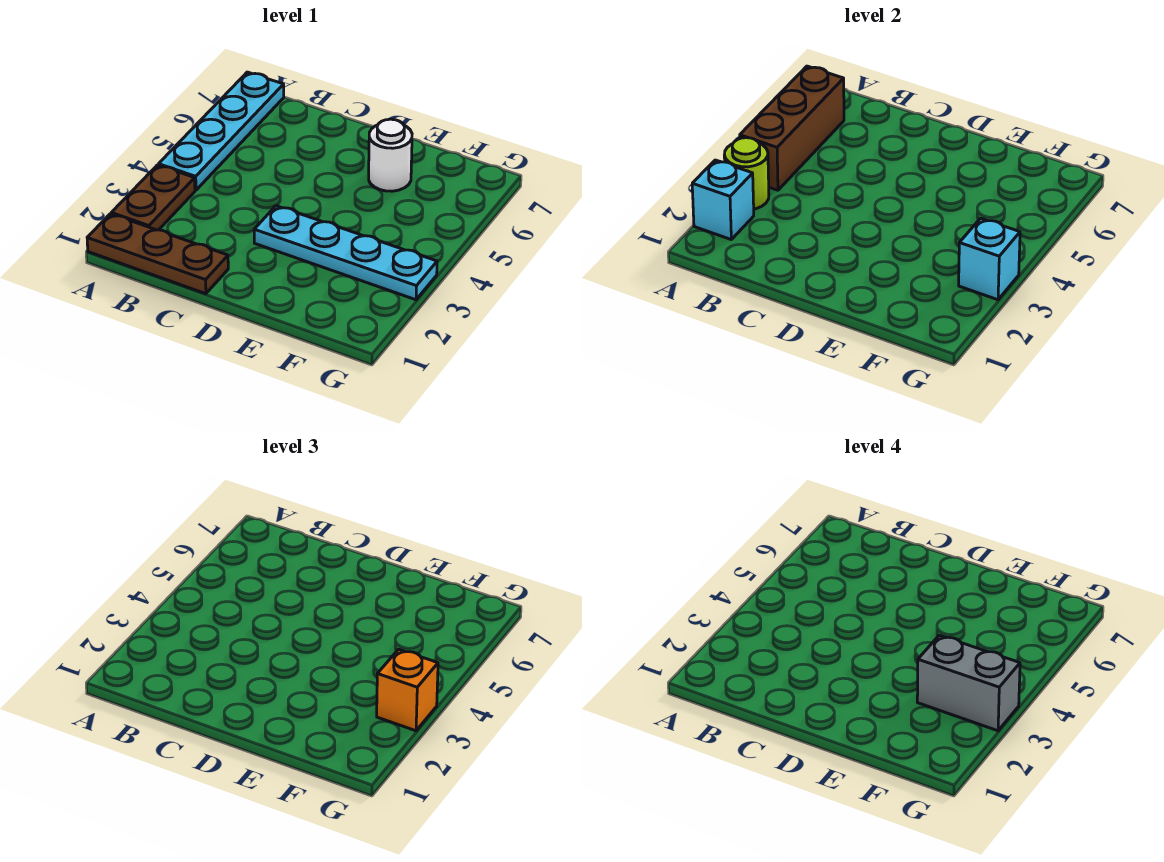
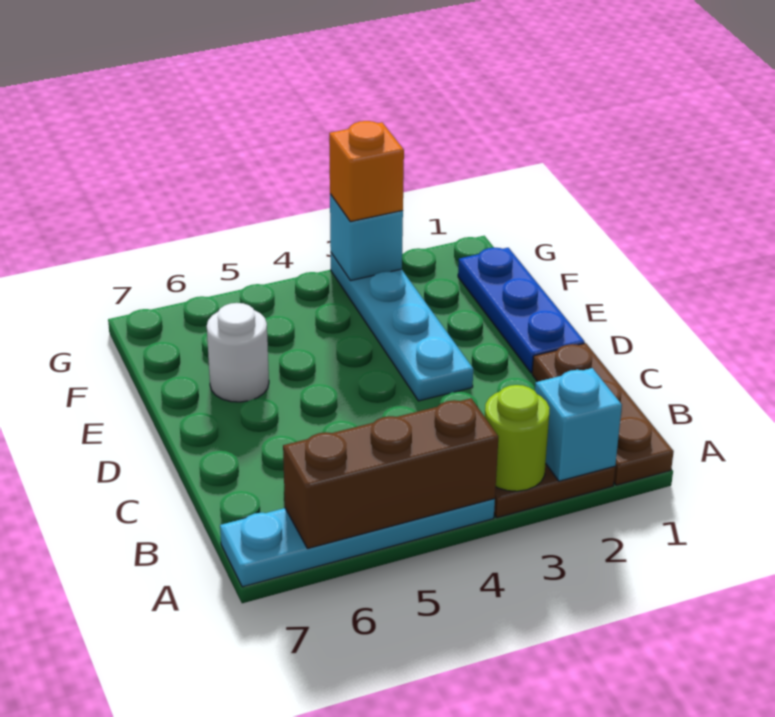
none -> blue plate D1:F1 level 1
grey brick F3:G3 level 4 -> none

